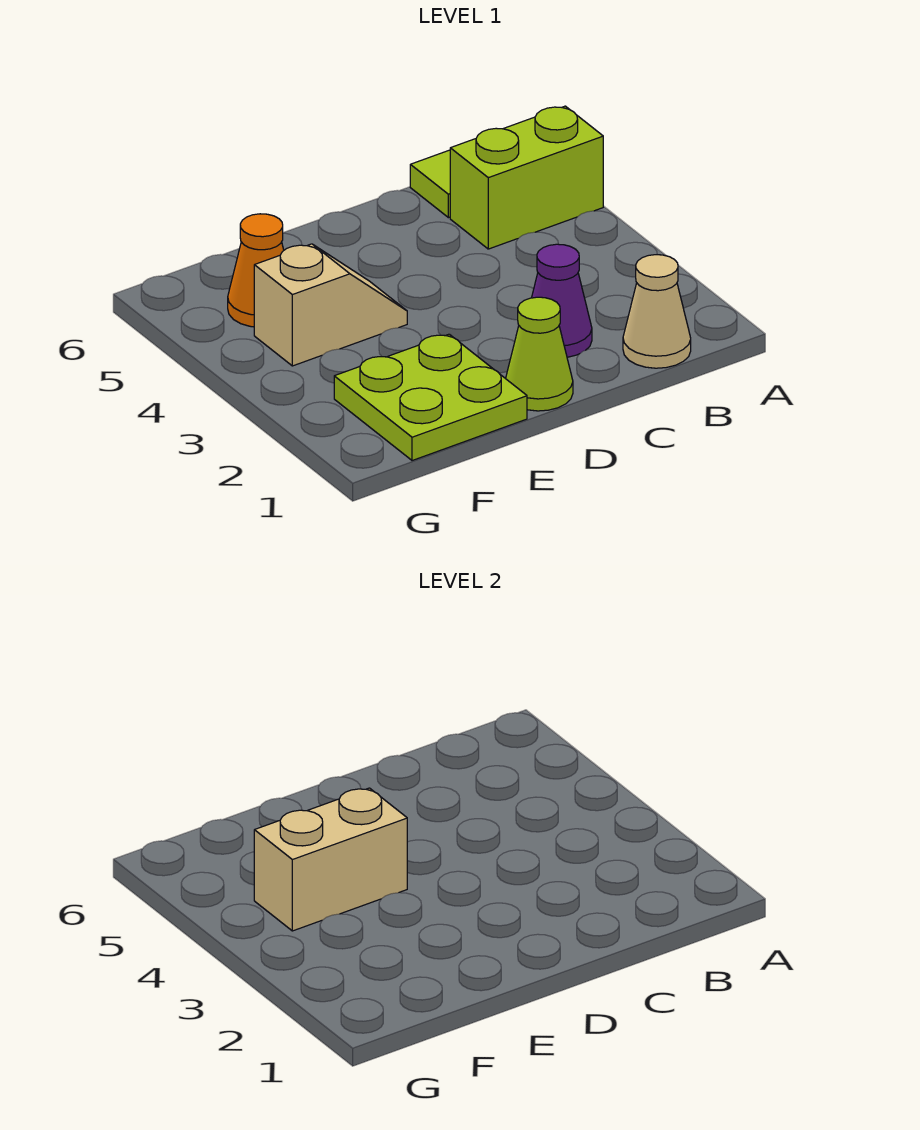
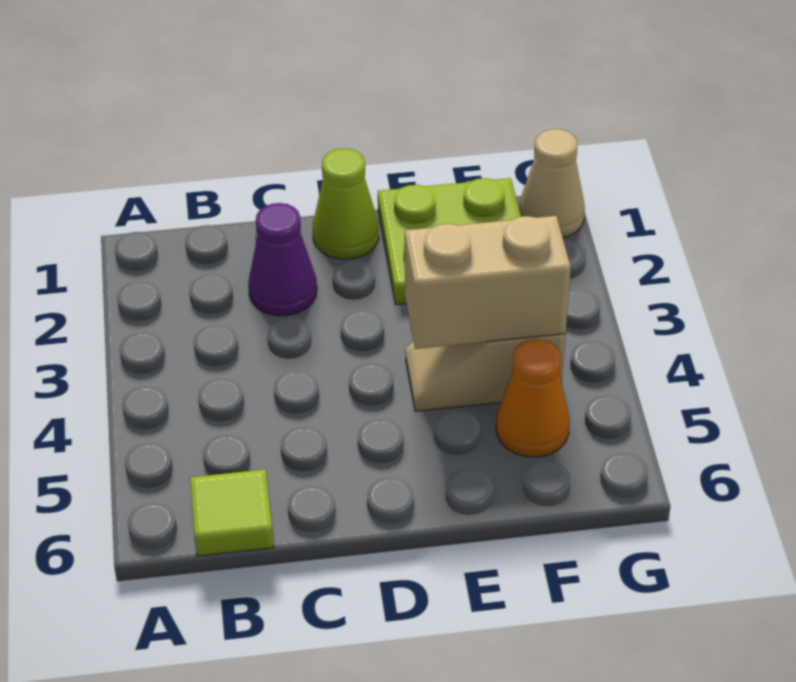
lime brick A5:B5 level 1 -> none
tan cone B1 level 1 -> tan cone G1 level 1

